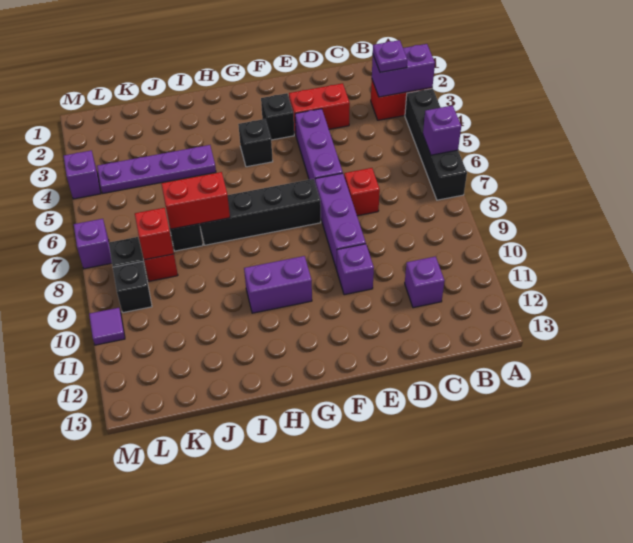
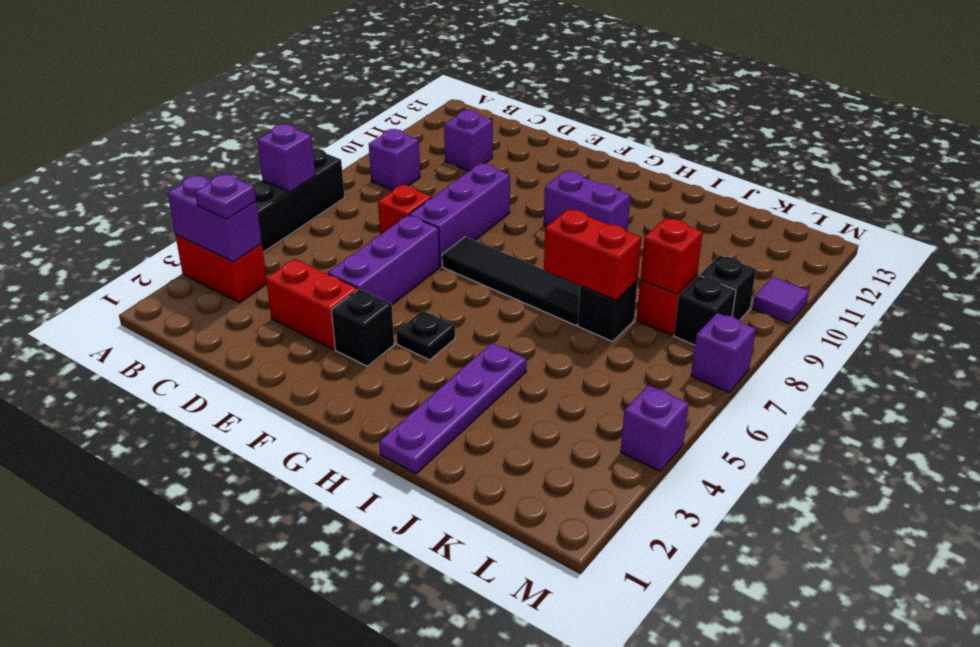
purple brick E10 level 1 -> purple brick B9 level 1
black brick F7:I7 level 1 -> black tile F7:I7 level 1
black brick G4 level 1 -> black plate G4 level 1
purple plate I4:L4 level 1 -> purple plate I1:I4 level 1

